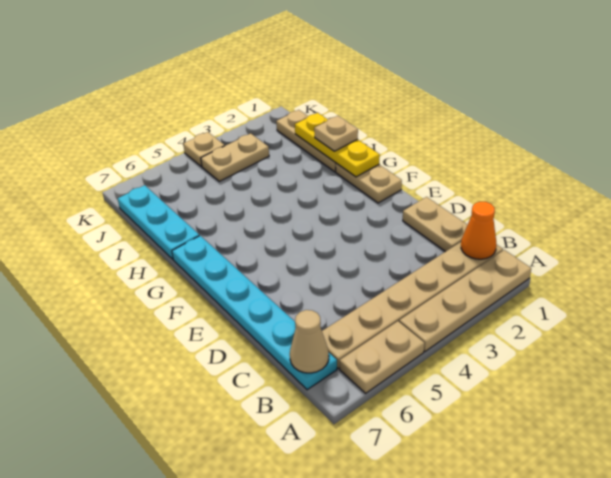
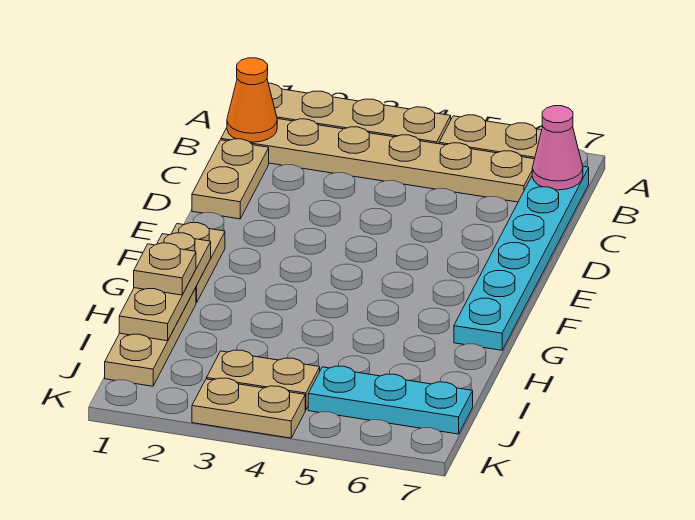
tan cone B7 level 2 -> pink cone B7 level 2
yellow plate G1:I1 level 2 -> tan plate G1:I1 level 2
cyan plate H7:J7 level 1 -> cyan plate J5:J7 level 1
tan plate K4 level 1 -> tan plate K3:K4 level 1

